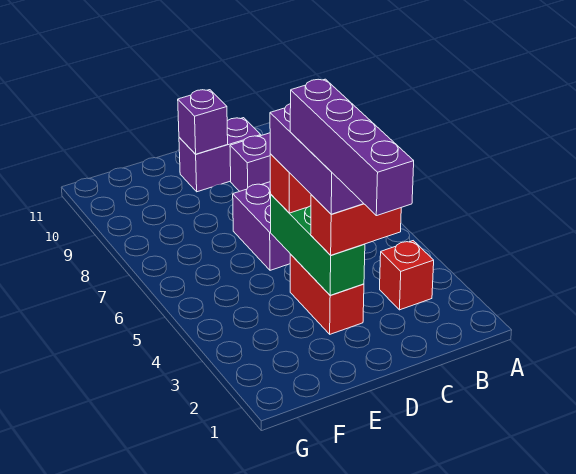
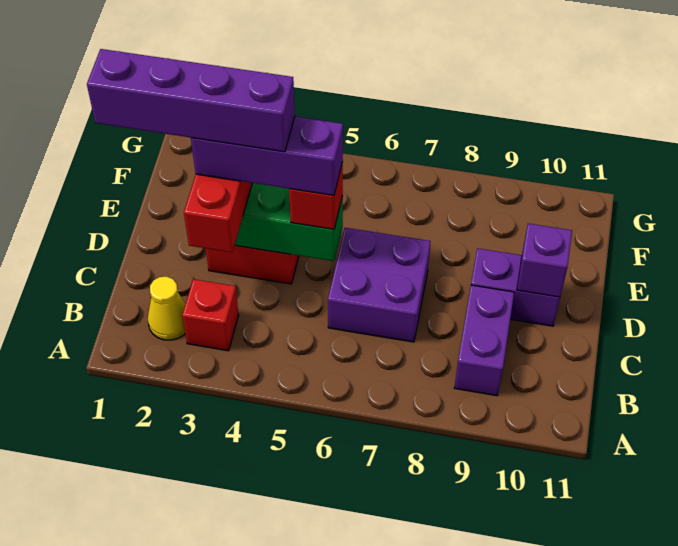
none -> yellow cone B2 level 1
purple brick C10:D10 level 1 -> purple brick D9:D10 level 1

